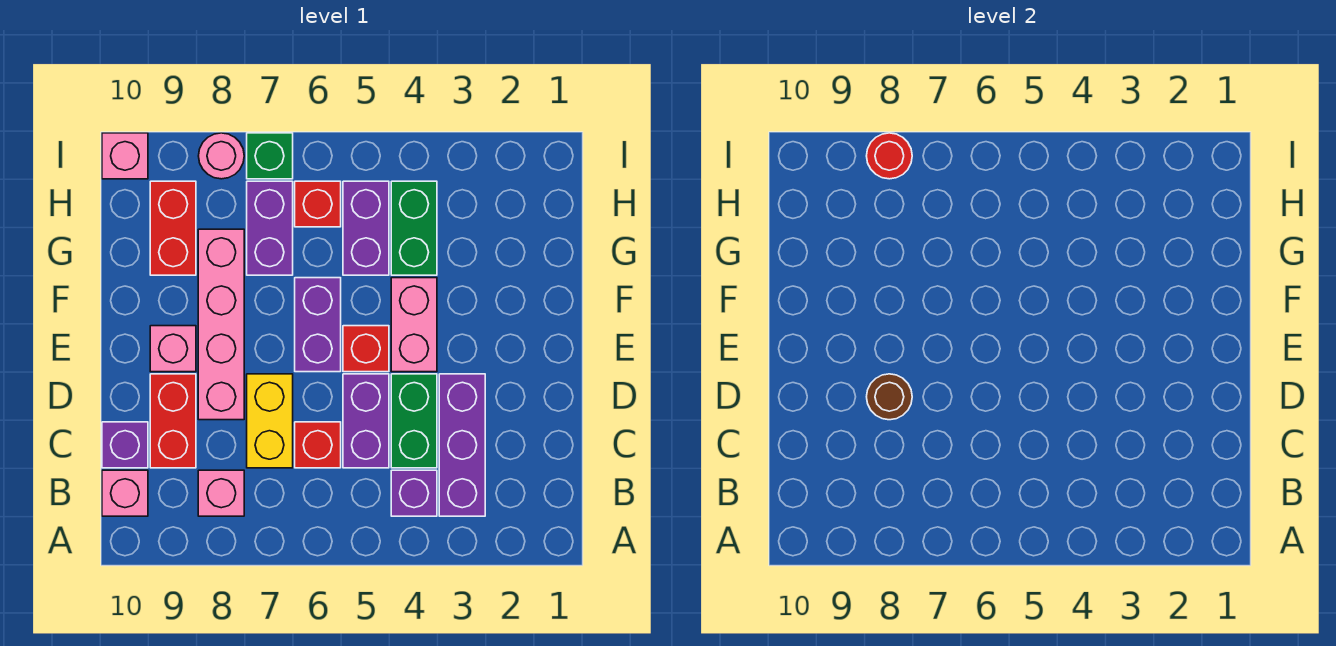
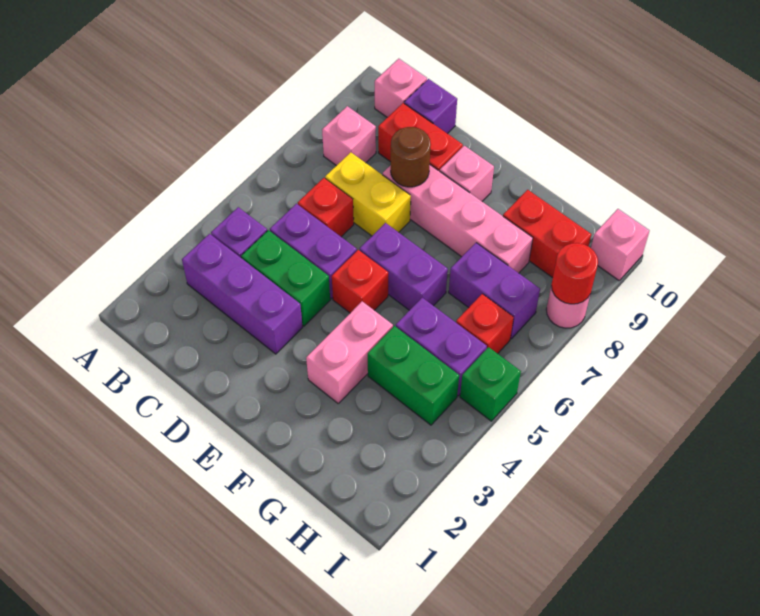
pink brick E4:F4 level 1 -> pink brick F3:F4 level 1
green brick I7 level 1 -> green brick I5 level 1

